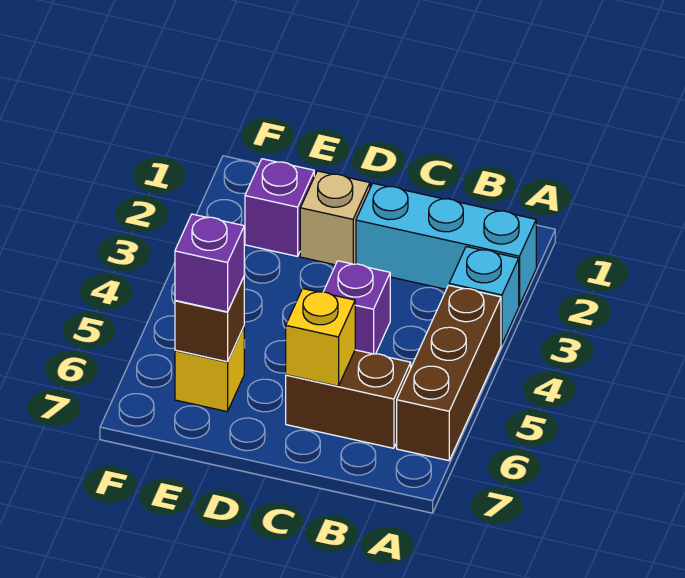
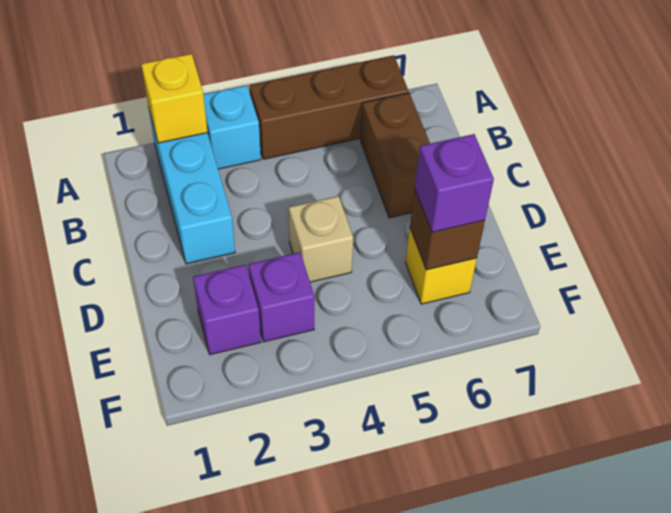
purple brick C4 level 1 -> purple brick E3 level 1
yellow brick C6 level 2 -> yellow brick A2 level 2
tan brick D2 level 1 -> tan brick D4 level 1

